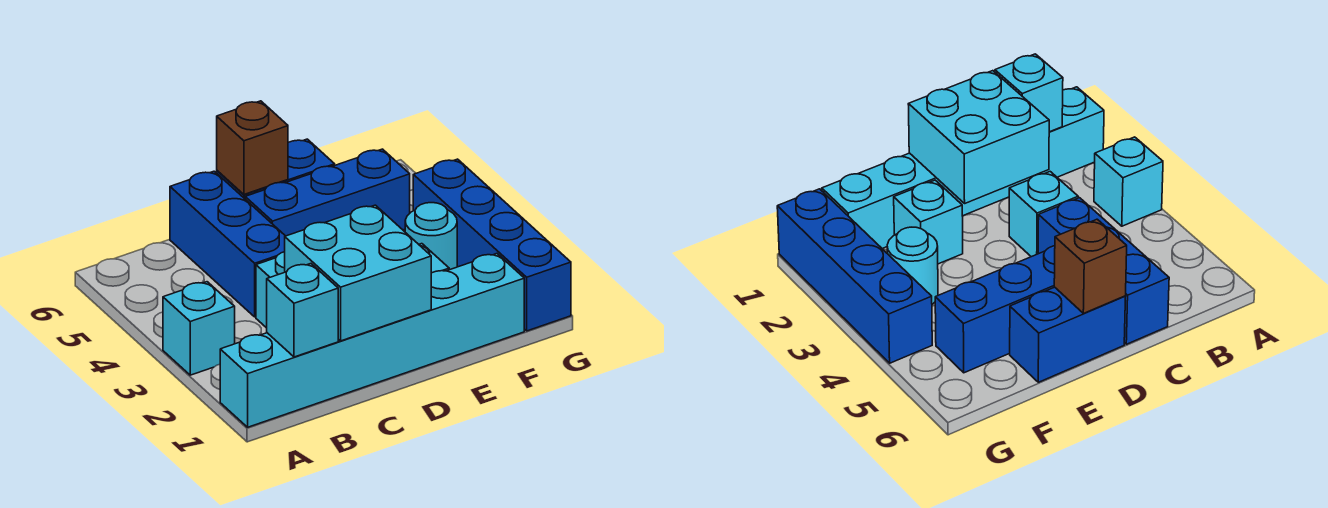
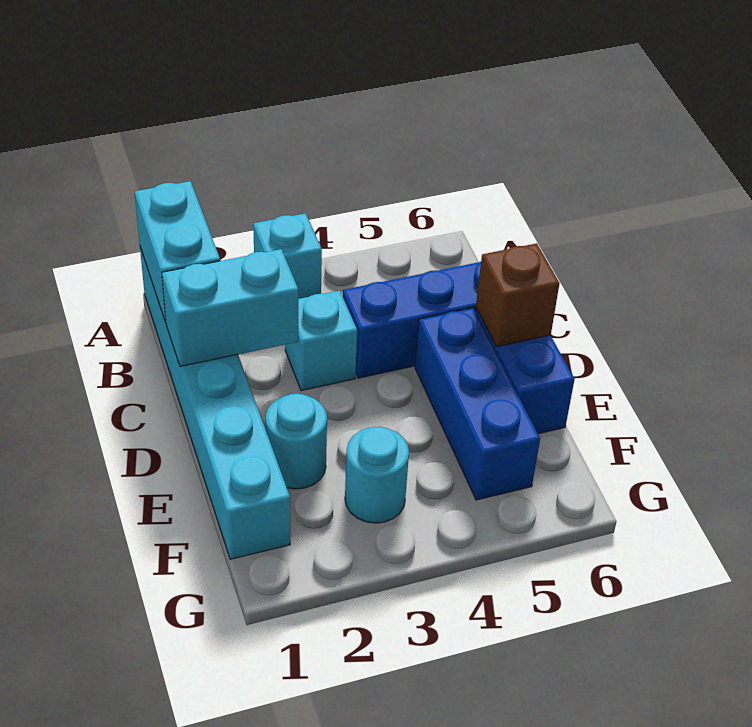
cyan brick B1 level 2 -> cyan brick A1:B1 level 2
cyan brick C1:D2 level 2 -> cyan brick C1:C2 level 2
cyan brick E2 level 1 -> cyan round brick E2 level 1
blue brick G1:G4 level 1 -> none

